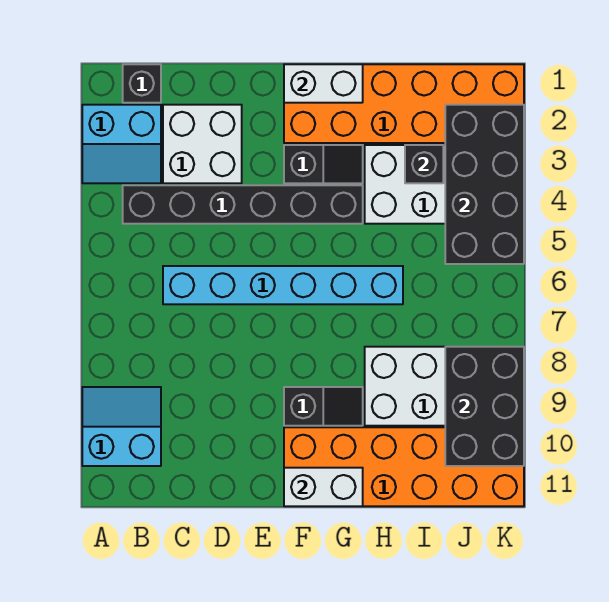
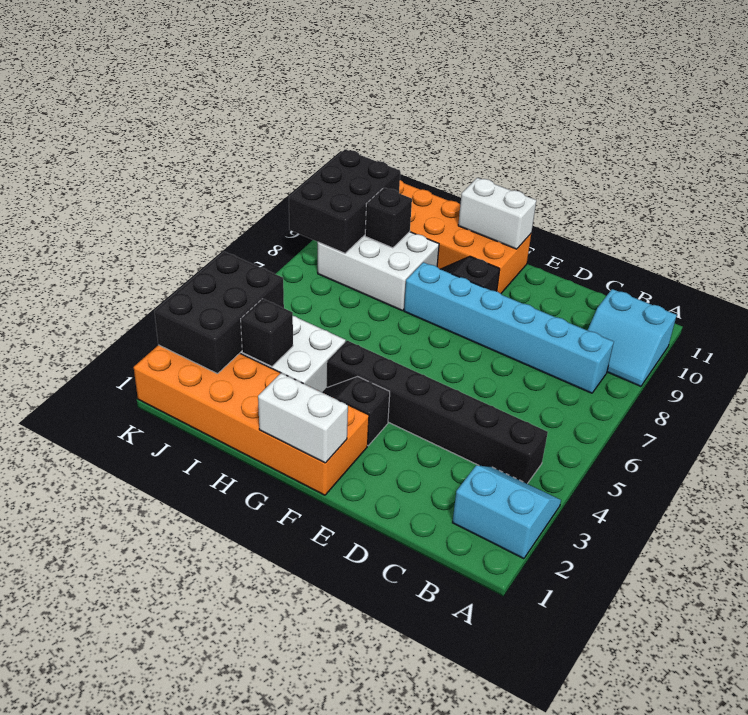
black brick B1 level 1 -> black brick I9 level 2
white brick C2:D3 level 1 -> none
cyan brick C6:H6 level 1 -> cyan brick B8:G8 level 1
black brick J2:K5 level 2 -> black brick J2:K4 level 2

